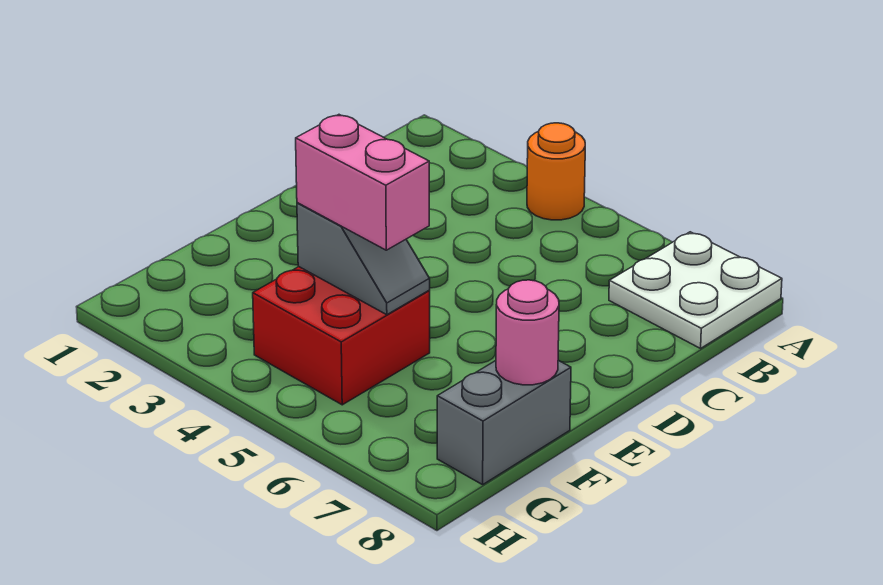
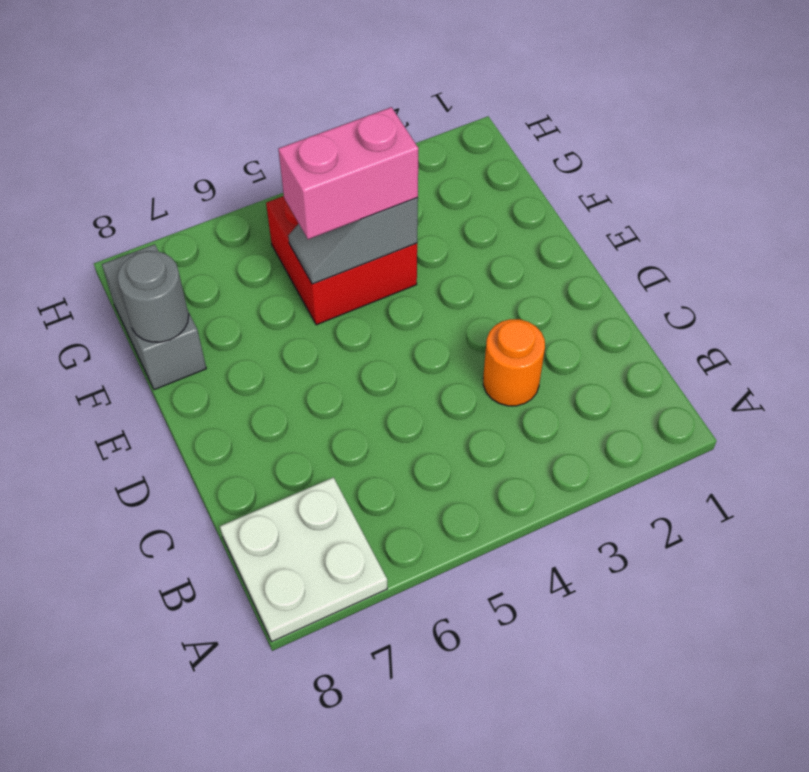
orange round brick A4 level 1 -> orange round brick C3 level 1
pink round brick F8 level 2 -> grey round brick F8 level 2

